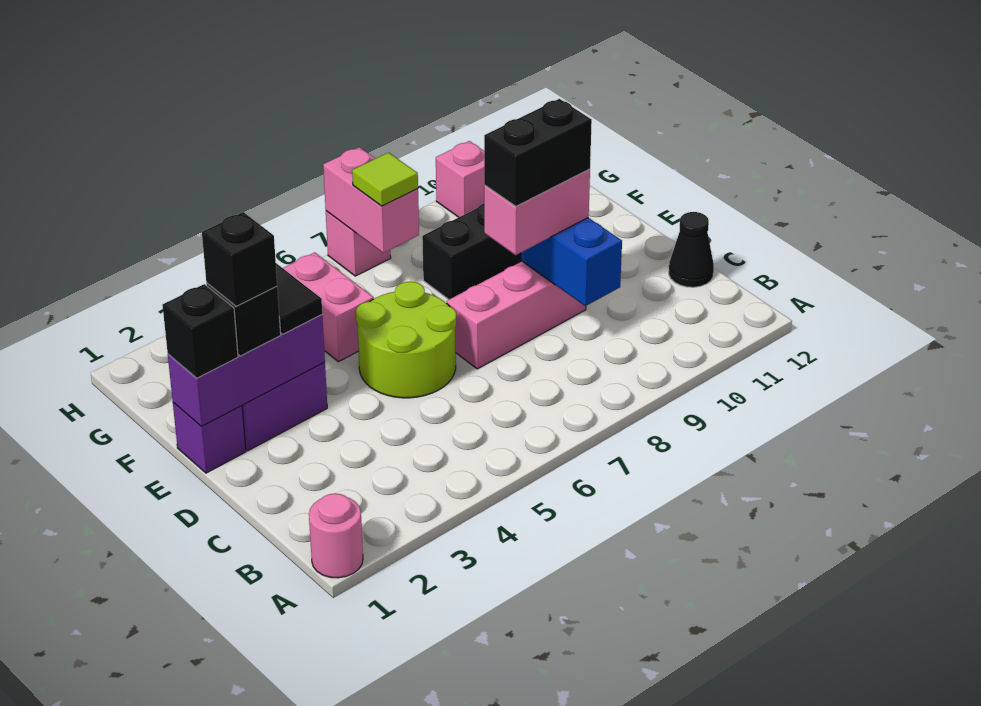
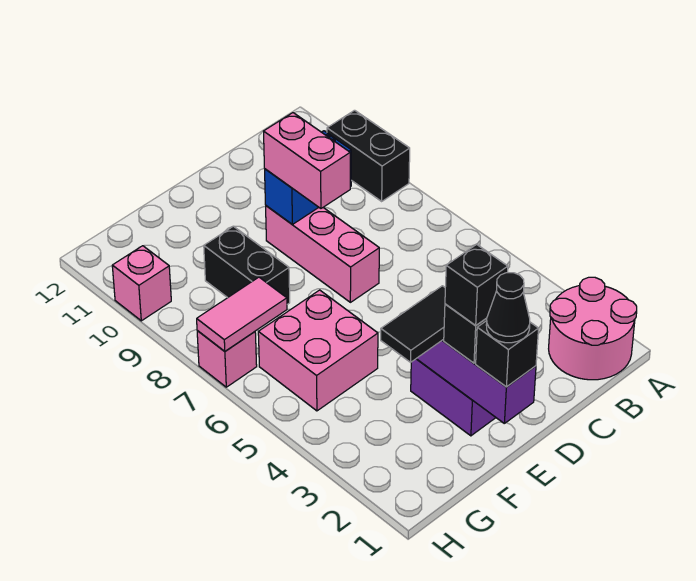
pink round brick A1 level 1 -> pink round brick A1:B2 level 1
black cone C12 level 1 -> black cone E1 level 4
lime round brick D5:E6 level 1 -> none
black brick D8:D9 level 4 -> black brick A9:A10 level 1
purple brick E1 level 1 -> none
pink brick F5:G5 level 1 -> pink brick F5:G6 level 1
pink brick G7:H7 level 2 -> pink tile G7:H7 level 2
lime tile G7 level 3 -> none

